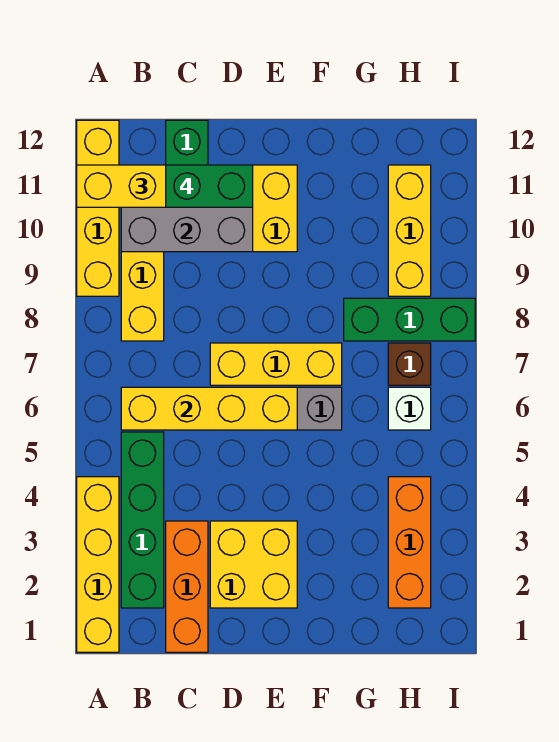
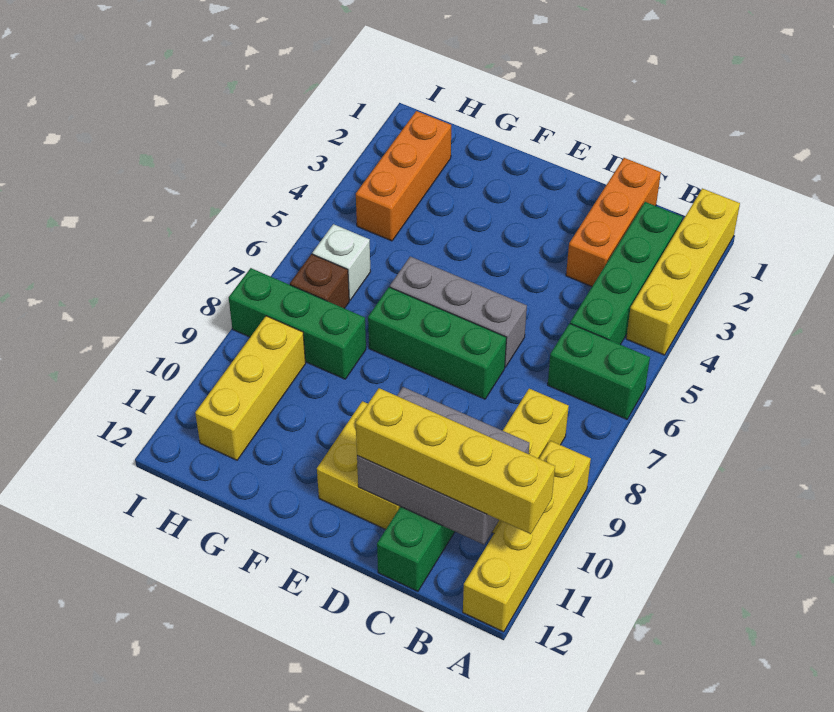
yellow brick B6:E6 level 2 -> none
green brick C11:D11 level 4 -> green brick A6:B6 level 1
yellow brick D2:E3 level 1 -> none
yellow brick D7:F7 level 1 -> green brick D7:F7 level 1

